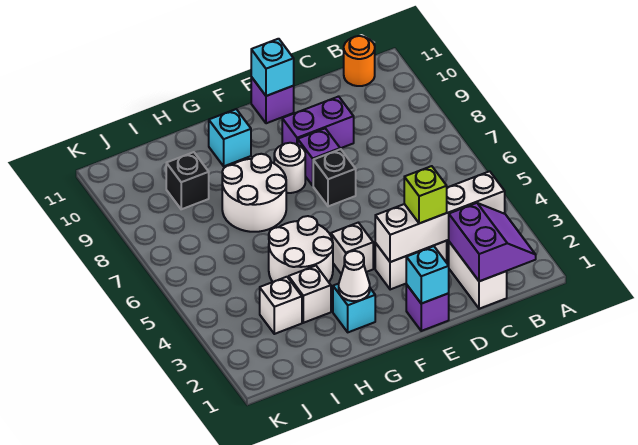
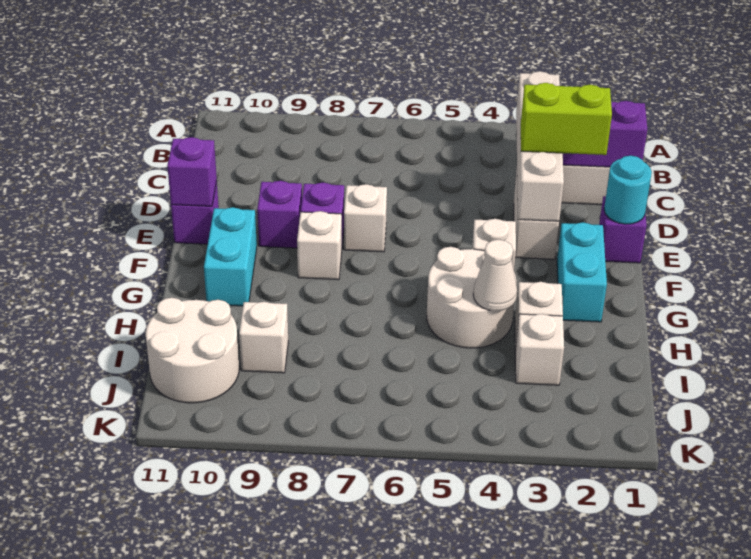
orange round brick B11 level 1 -> none
lime brick D3 level 3 -> lime brick D2:D3 level 3
purple brick D9:E9 level 1 -> purple brick E9 level 1
cyan brick E1 level 2 -> cyan round brick E1 level 2
black brick E7 level 1 -> white brick E7 level 1
cyan brick E11 level 2 -> purple brick E11 level 2
white round brick F8 level 1 -> white brick F8 level 1
cyan brick G2 level 1 -> cyan brick F2:G2 level 1
white cone G2 level 2 -> white cone H4 level 2
white round brick G7:H8 level 1 -> white round brick I10:J11 level 1
cyan brick G10 level 1 -> cyan brick F10:G10 level 1
black brick I9 level 1 -> white brick I9 level 1

